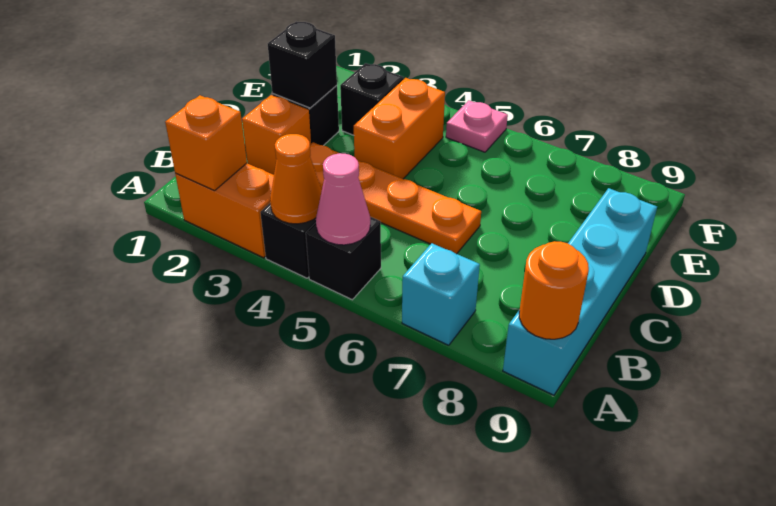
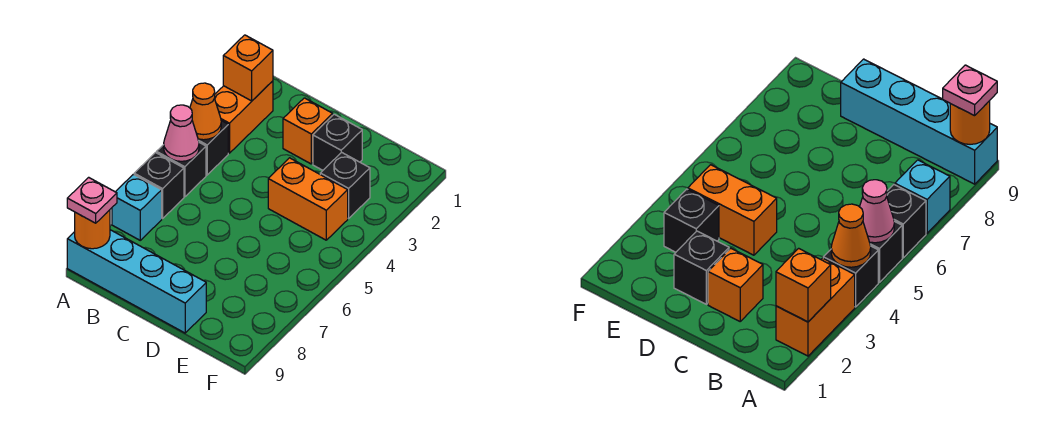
orange plate C3:C6 level 1 -> none
black brick D2 level 2 -> black brick A6 level 1
pink plate F5 level 1 -> pink plate A9 level 3

